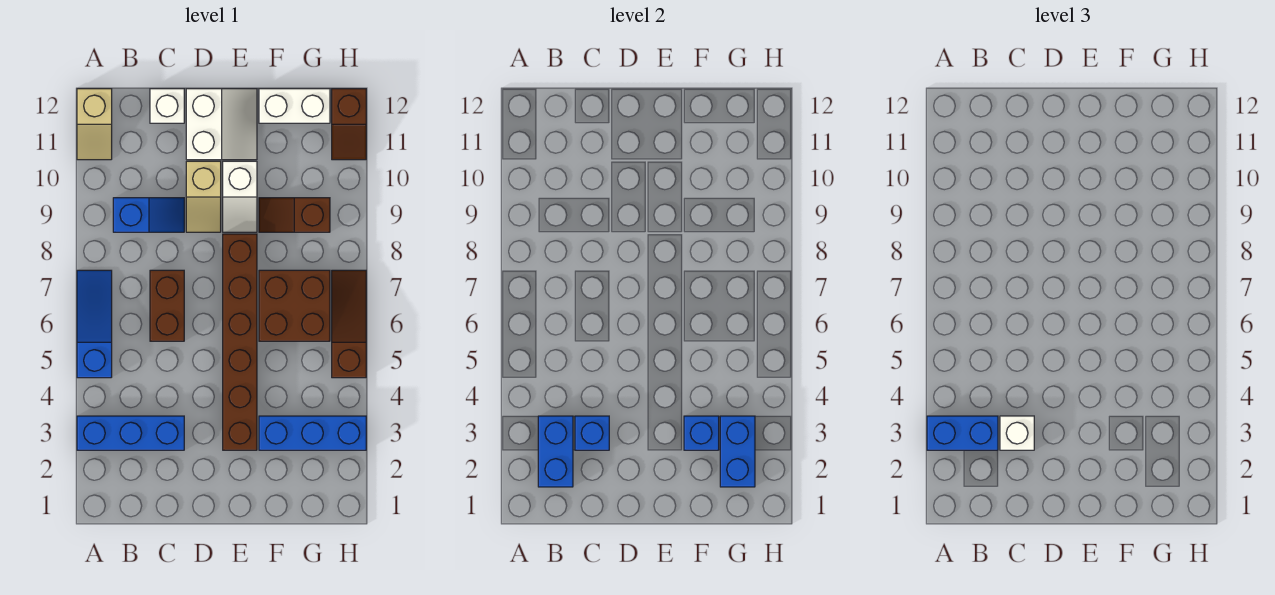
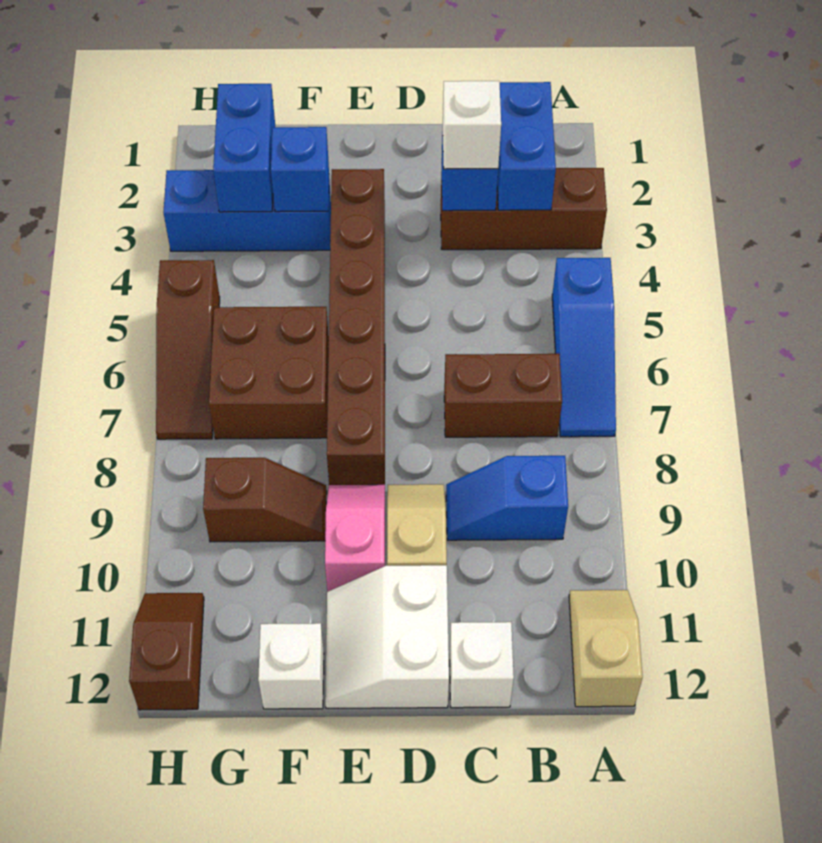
blue brick A3:C3 level 1 -> brown brick A3:C3 level 1
blue brick A3:B3 level 3 -> none
brown brick C6:C7 level 1 -> brown brick B7:C7 level 1
white slope E9:E10 level 1 top 10 -> pink slope E9:E10 level 1 top 10
white brick F12:G12 level 1 -> white brick F12 level 1

